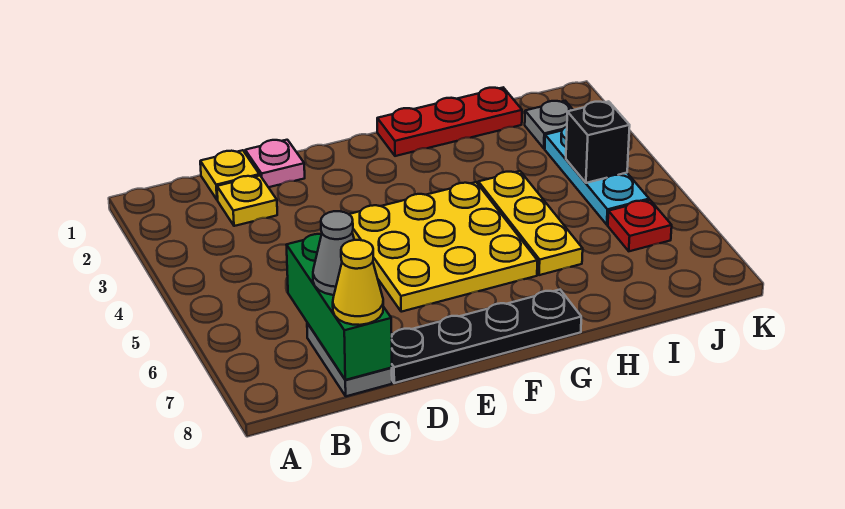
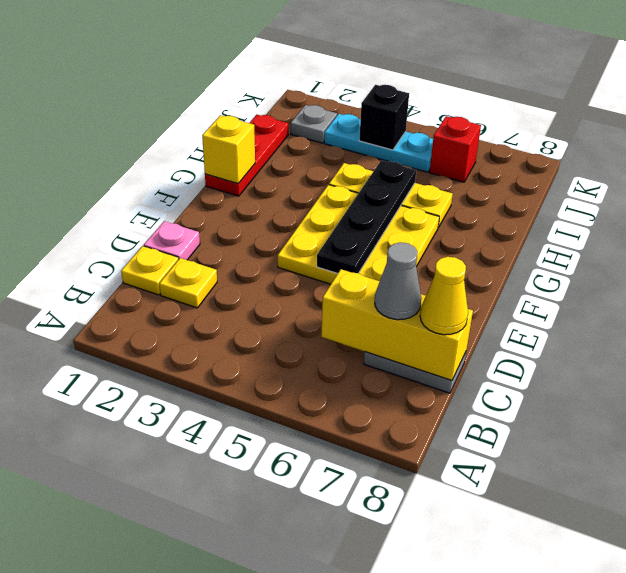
green brick C6:C8 level 2 -> yellow brick C6:C8 level 2
black plate D8:G8 level 1 -> black plate E5:H5 level 2
none -> yellow brick G1 level 2
red plate J6 level 1 -> red brick J6 level 1

